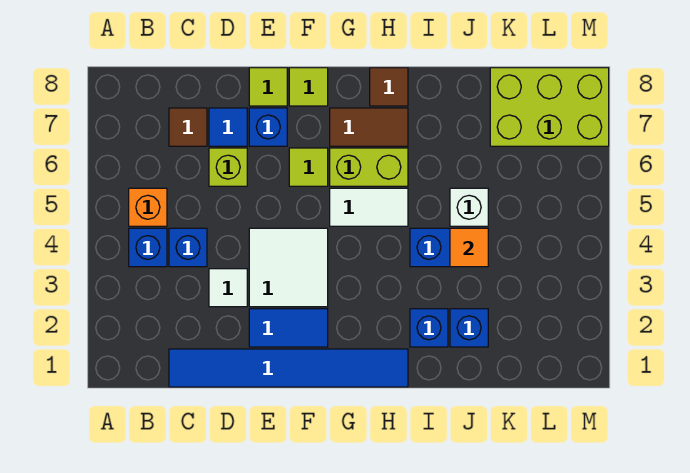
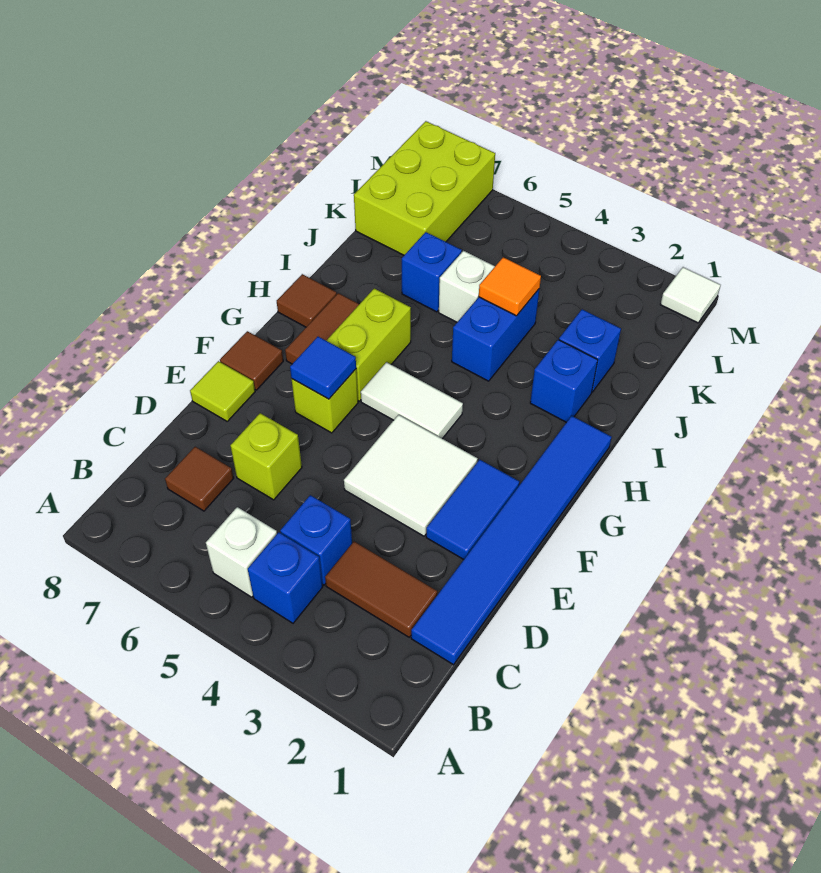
orange brick B5 level 1 -> white brick B5 level 1
none -> brown tile C2:C3 level 1
white tile D3 level 1 -> white tile M1 level 1
blue tile D7 level 1 -> blue tile F6 level 2
blue brick E7 level 1 -> blue brick J6 level 1
lime tile F6 level 1 -> lime brick F6 level 1
lime tile F8 level 1 -> brown tile F8 level 1
white tile G5:H5 level 1 -> white tile G4:G5 level 1

